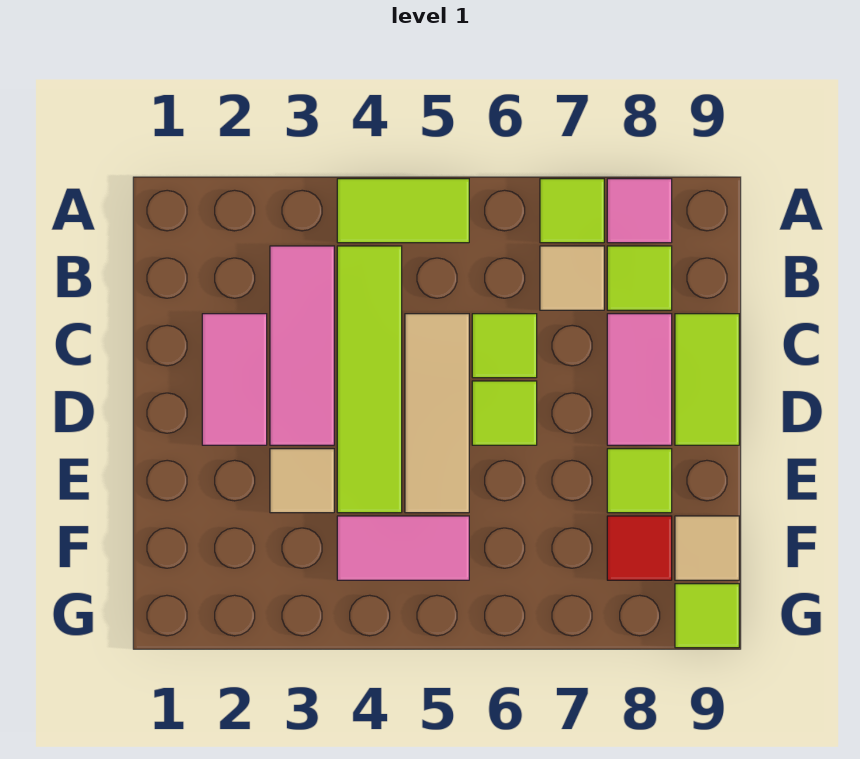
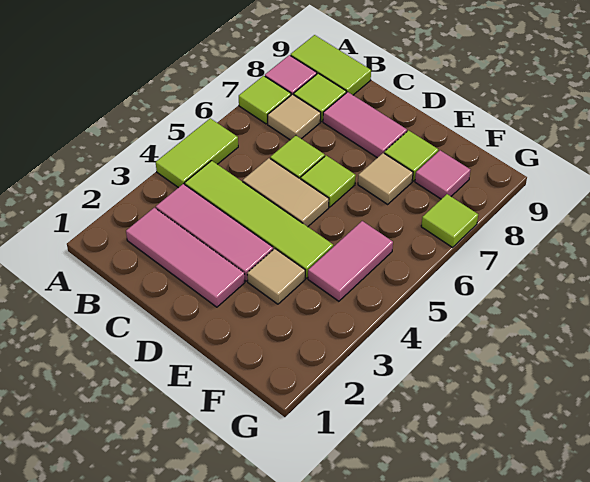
pink tile C2:D2 level 1 -> pink tile B2:D2 level 1
tan tile C5:E5 level 1 -> tan tile C5:D5 level 1
lime tile C9:D9 level 1 -> lime tile A9:B9 level 1
red tile F8 level 1 -> pink tile F8 level 1
tan tile F9 level 1 -> tan tile E7 level 1
lime tile G9 level 1 -> lime tile G7 level 1

